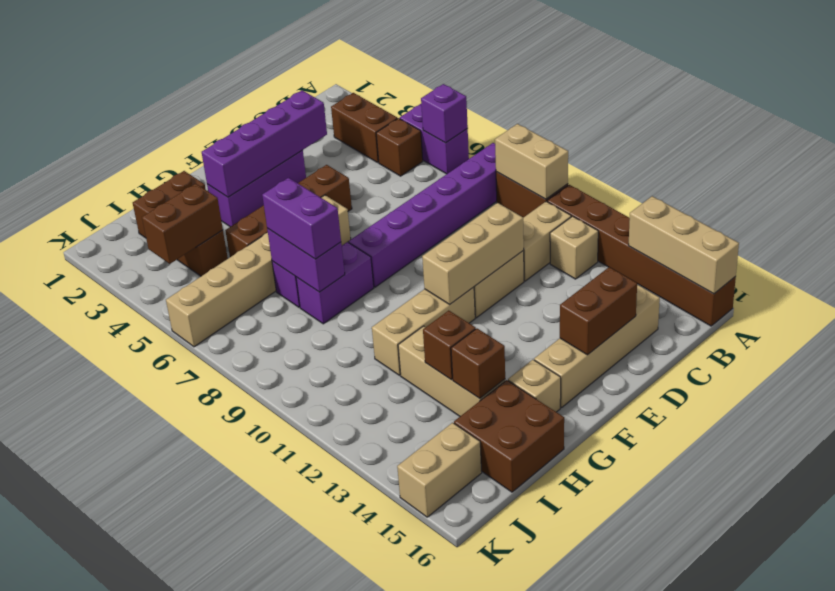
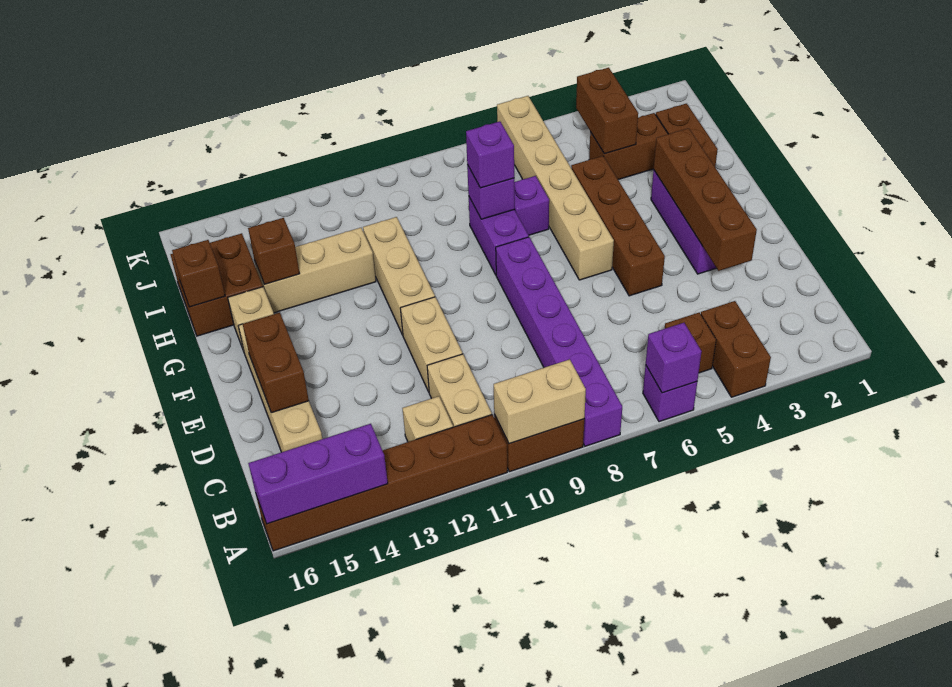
purple brick A5:A6 level 1 -> purple brick A6 level 1
tan brick A14:A16 level 2 -> purple brick A14:A16 level 2
brown brick B3:B4 level 1 -> brown brick A4:B4 level 1
purple brick D3:G3 level 2 -> brown brick D3:G3 level 2
tan brick D11:F11 level 2 -> none
purple brick H7:H8 level 2 -> purple brick H8 level 2
purple brick H7:H8 level 3 -> purple brick H8 level 3
brown brick H13 level 2 -> brown brick H16 level 2
tan brick J15:K15 level 1 -> none

